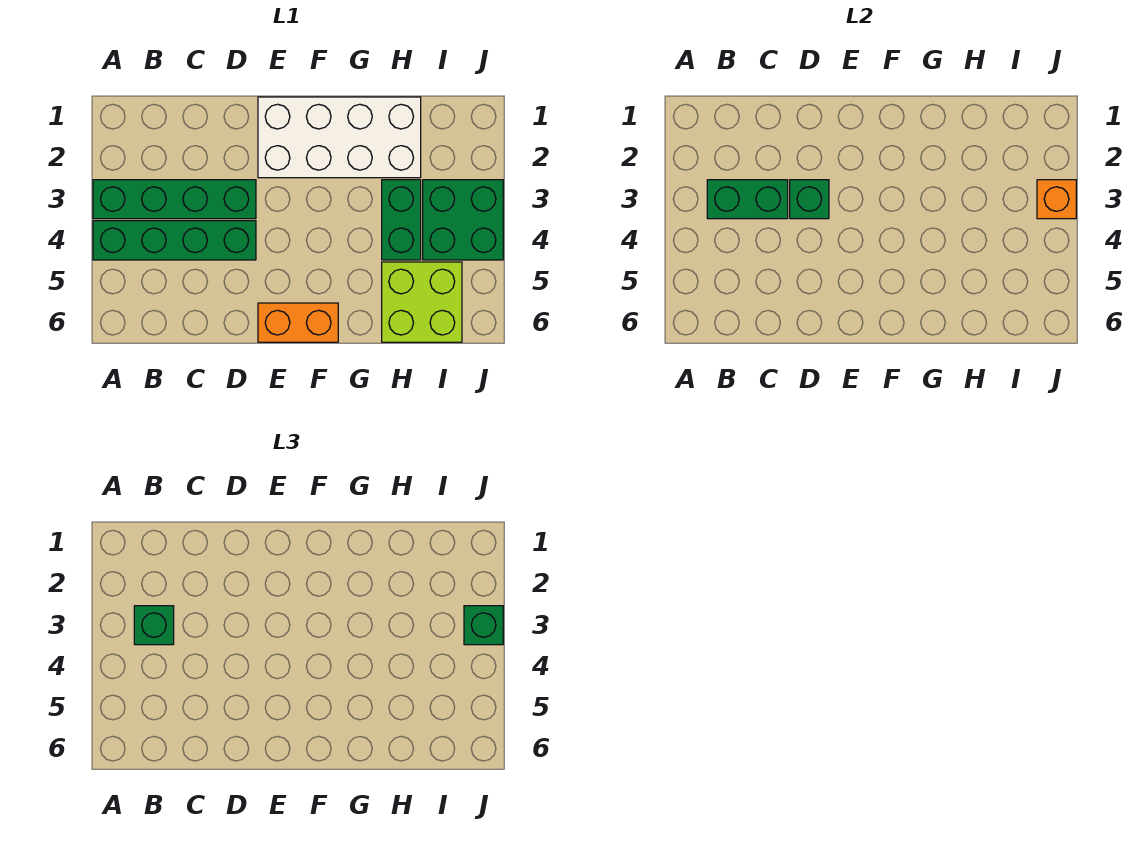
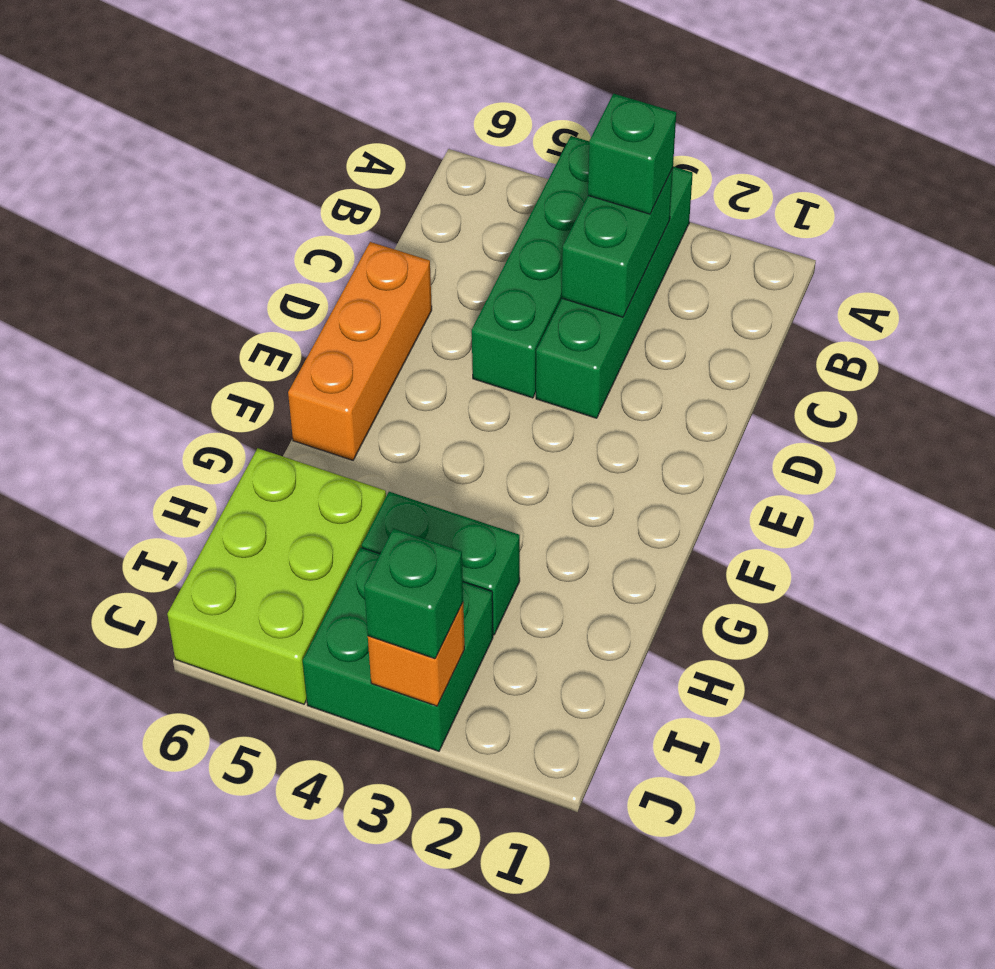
green brick D3 level 2 -> none
white brick E1:H2 level 1 -> none
orange brick E6:F6 level 1 -> orange brick D6:F6 level 1
lime brick H5:I6 level 1 -> lime brick H5:J6 level 1

